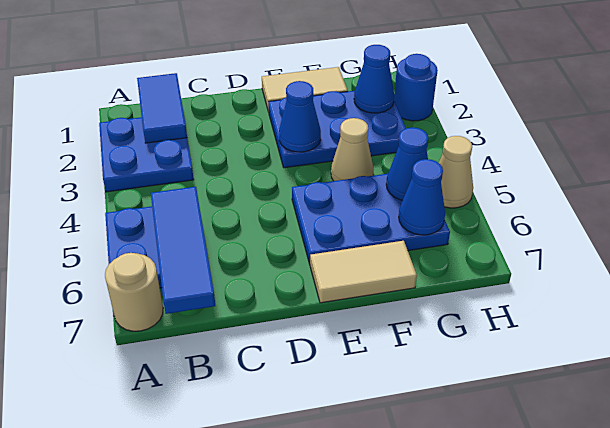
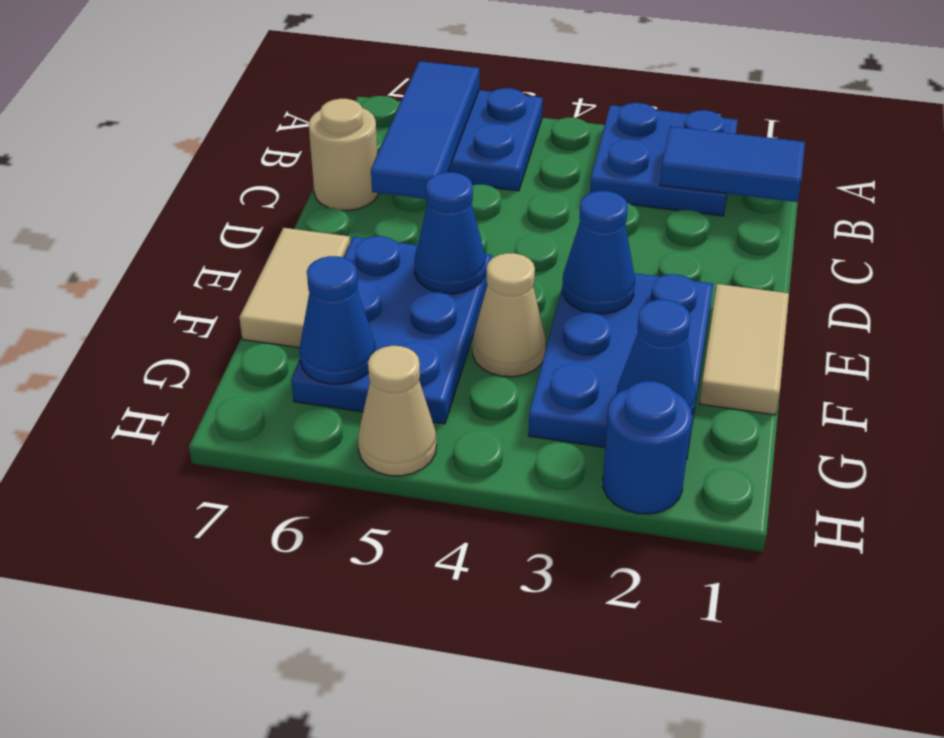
tan round brick A7 level 1 -> tan round brick C7 level 1
blue tile B5:B7 level 2 -> blue tile A6:C6 level 2
blue cone G5 level 2 -> blue cone E5 level 2

